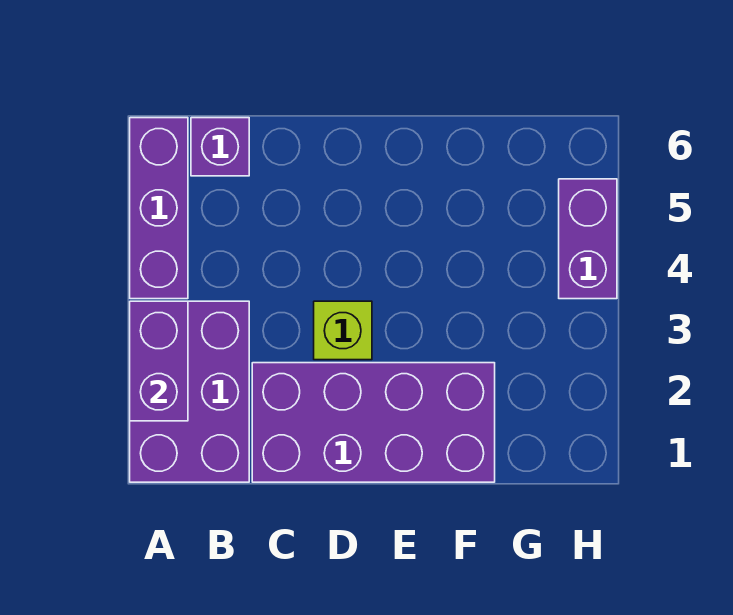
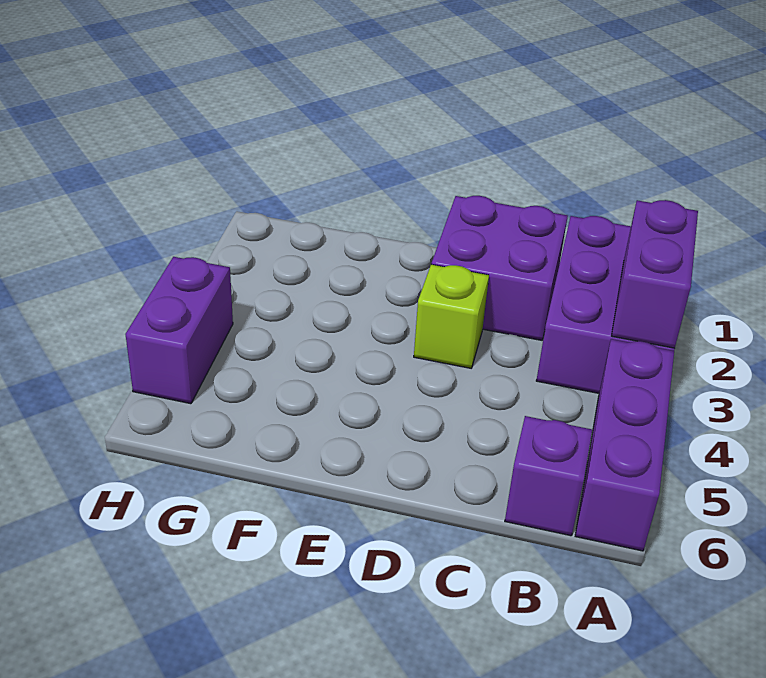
purple brick C1:F2 level 1 -> purple brick C1:D2 level 1

